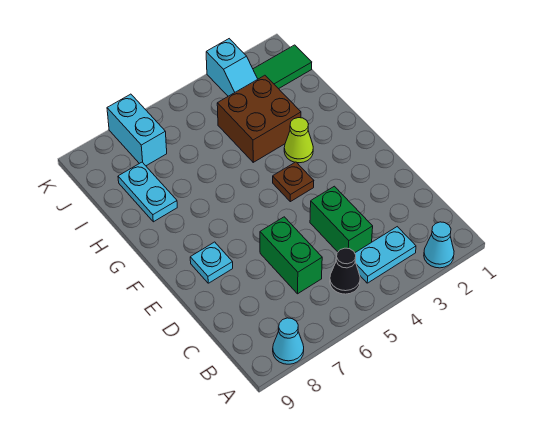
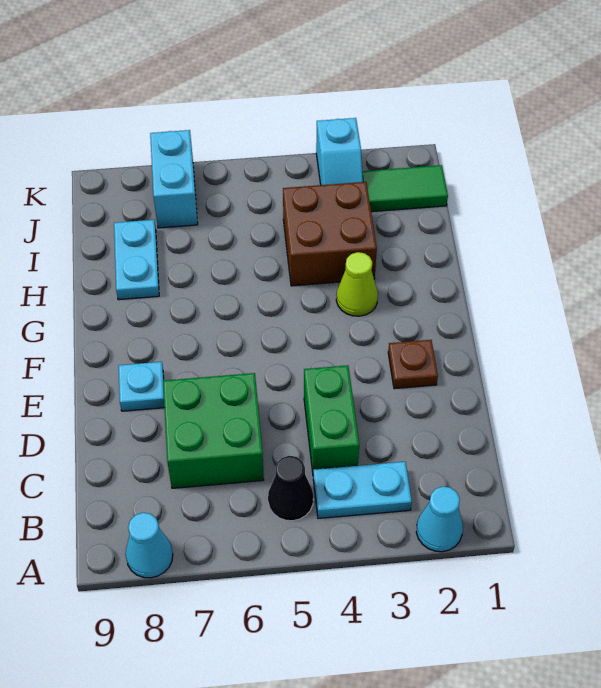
green brick C6:D6 level 1 -> green brick C6:D7 level 1
brown plate F4 level 1 -> brown plate E2 level 1

